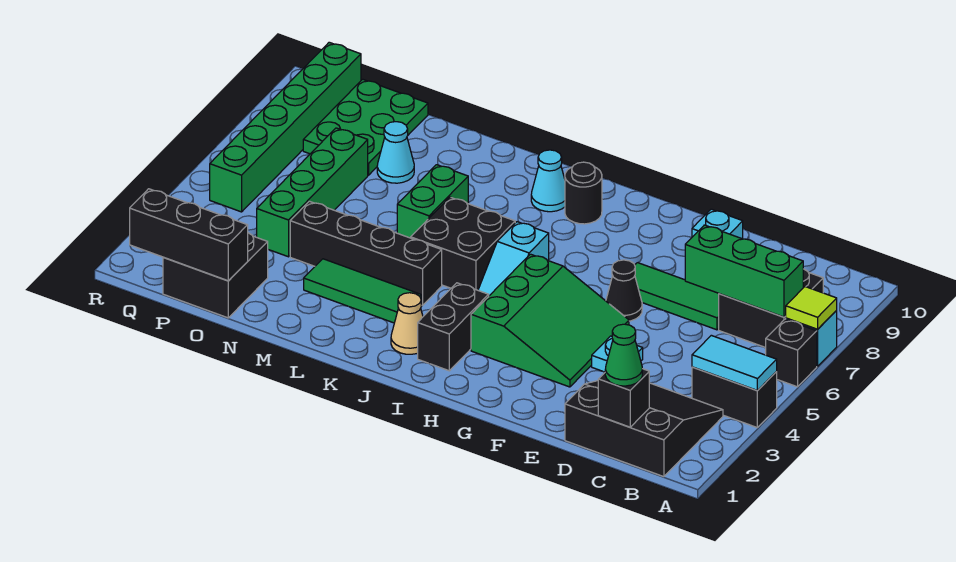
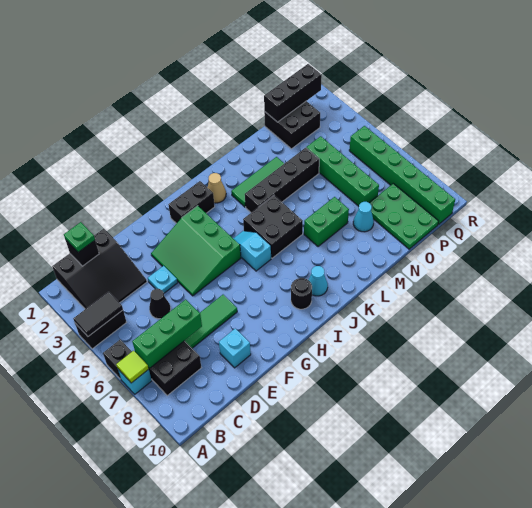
cyan tile A4:B4 level 2 -> black tile A4:B4 level 2
green cone C1 level 3 -> green plate C1 level 3
black cone F6 level 1 -> black cone D5 level 1
black brick I2:I3 level 1 -> black brick H2:I2 level 1
green brick L6:L7 level 1 -> green brick L7:M7 level 1

